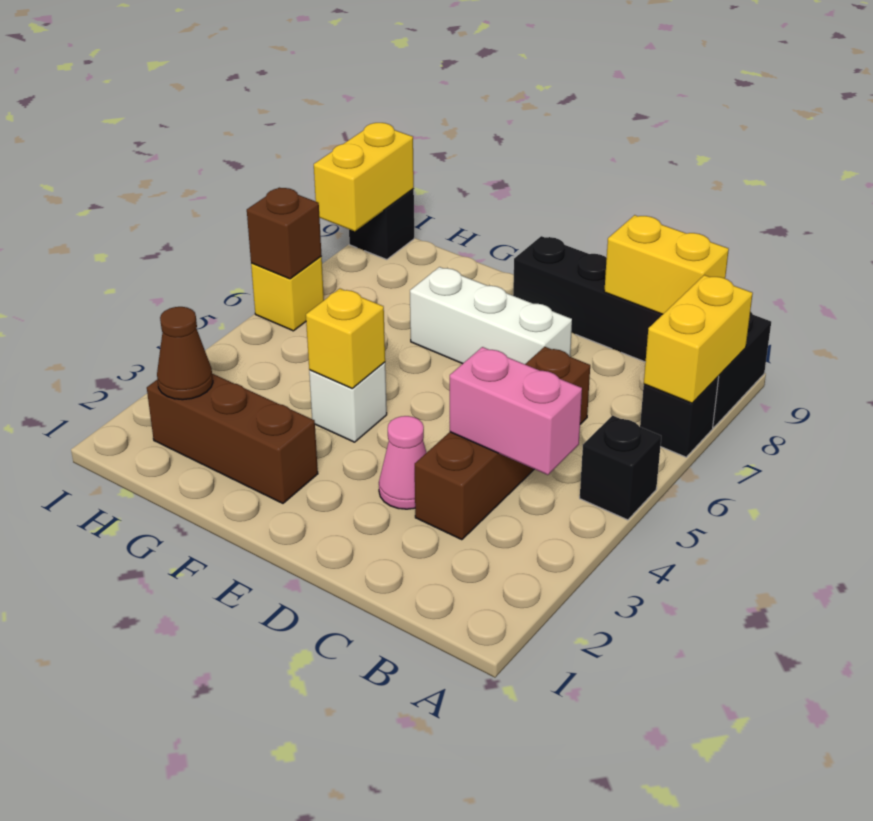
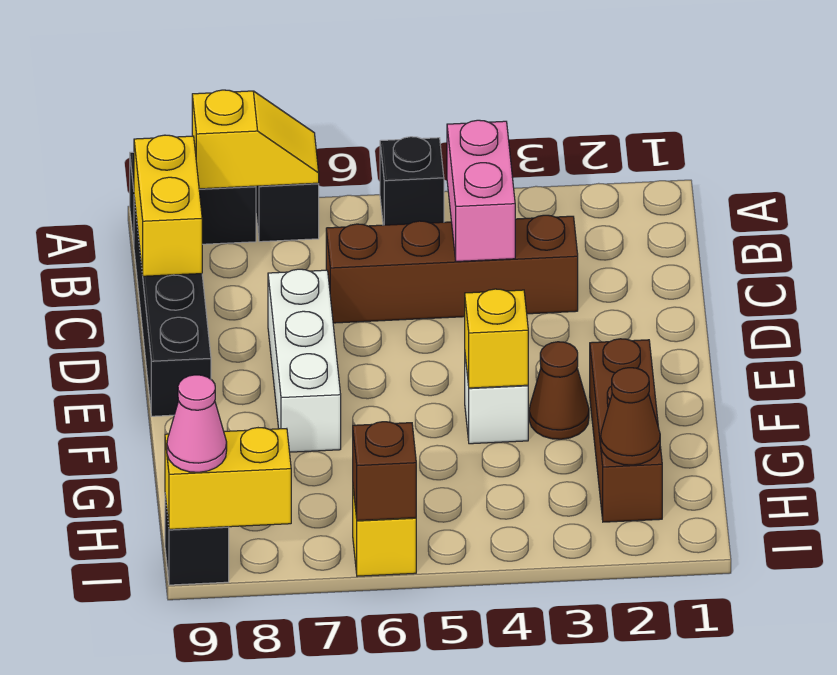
yellow brick A7:A8 level 2 -> yellow slope A7:A8 level 2 top 8
pink cone D3 level 1 -> pink cone I9 level 3
none -> brown cone F3 level 1

